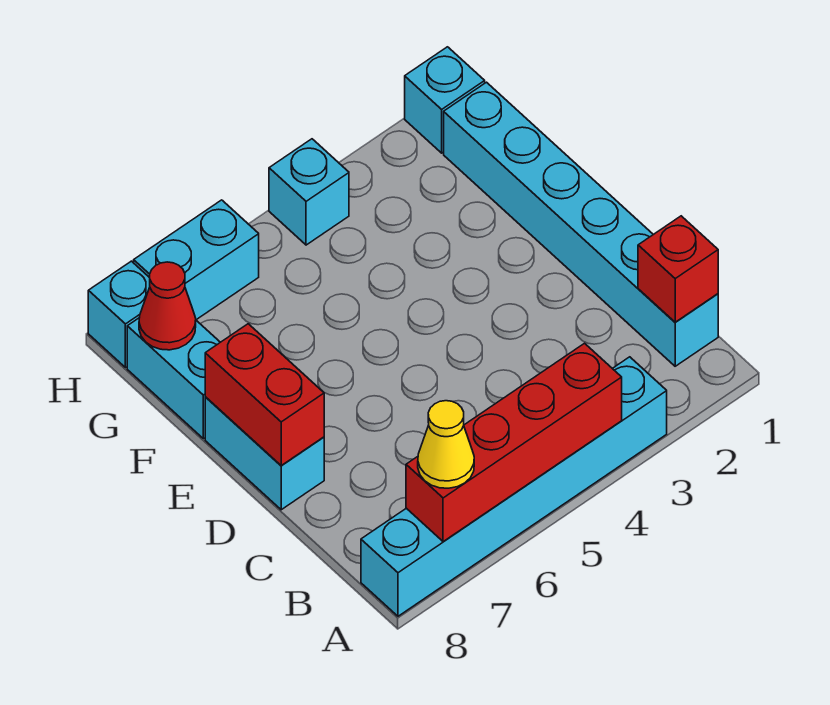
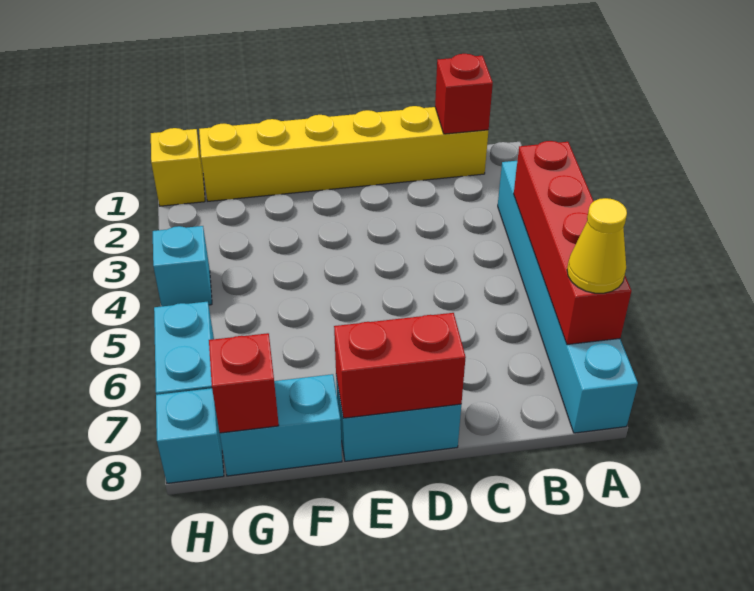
cyan brick B1:G1 level 1 -> yellow brick B1:G1 level 1
red cone G8 level 2 -> red brick G8 level 2
cyan brick H1 level 1 -> yellow brick H1 level 1

